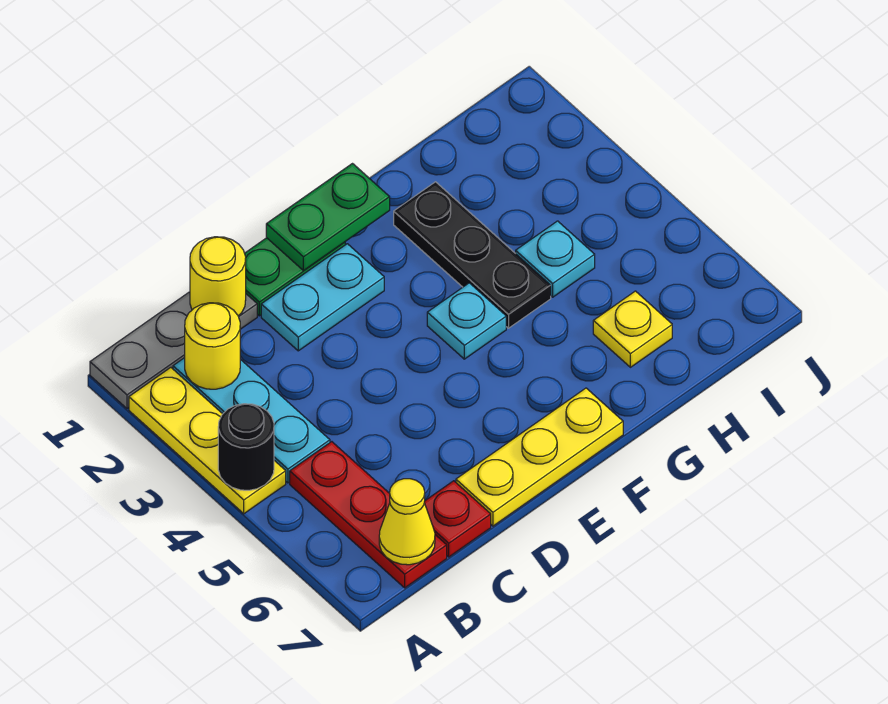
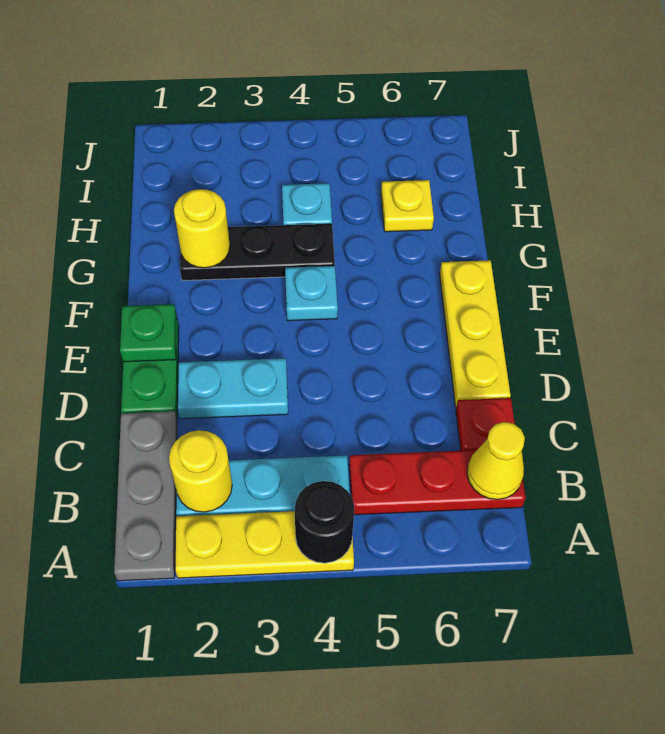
yellow round brick C1 level 2 -> yellow round brick G2 level 2
cyan plate D2:E2 level 1 -> cyan plate D2:D3 level 1
green plate E1:F1 level 2 -> green plate E1 level 2

